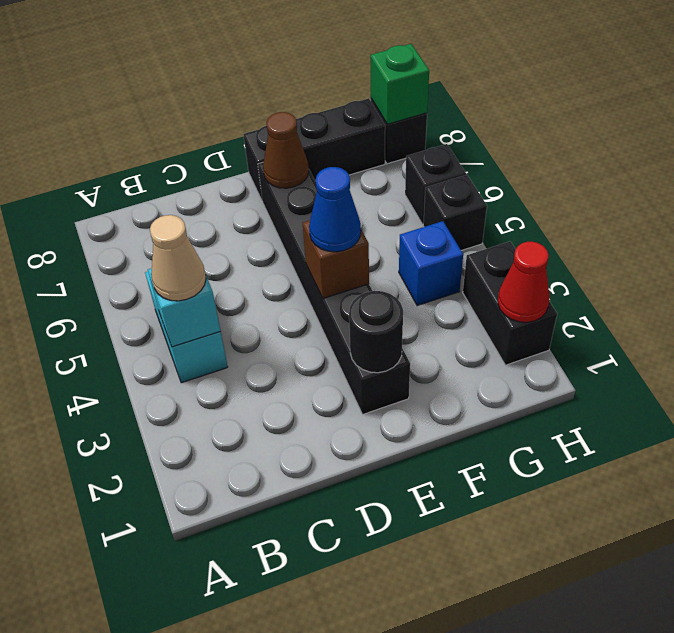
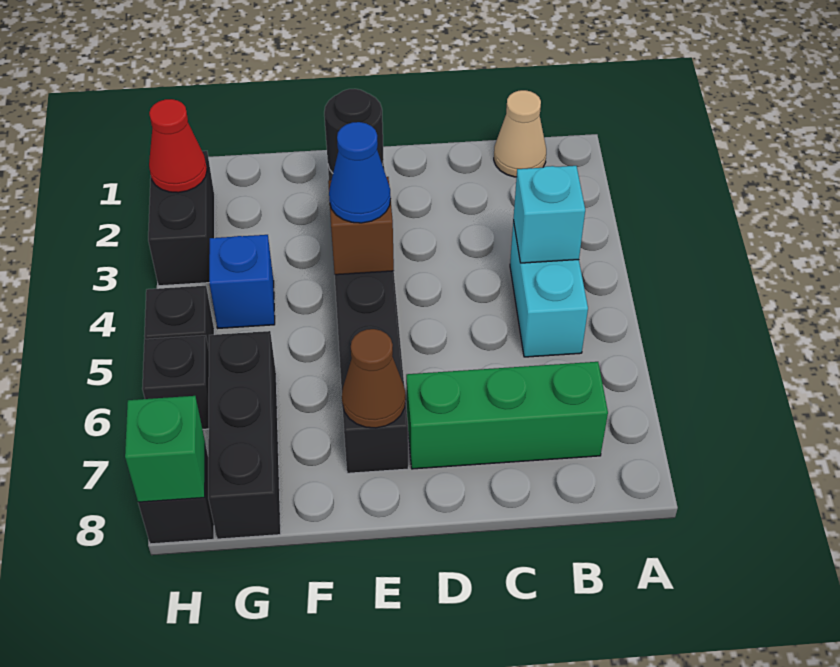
tan cone B4 level 3 -> tan cone B1 level 1
none -> green brick B7:D7 level 1
black brick E8:G8 level 1 -> black brick G6:G8 level 1

